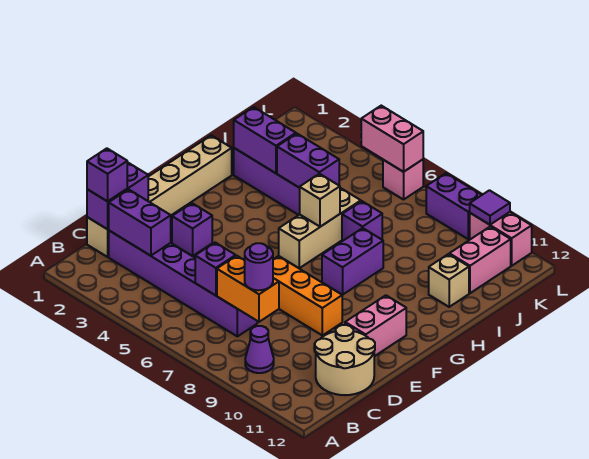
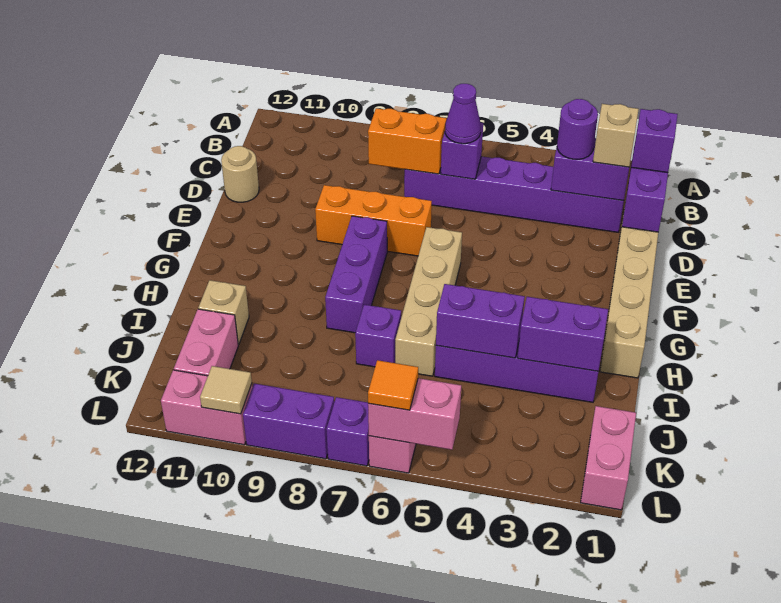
purple cone B9 level 1 -> purple cone C6 level 3
purple round brick C8 level 3 -> purple round brick C3 level 3
tan round brick C11:D12 level 1 -> tan round brick D12 level 1
purple brick E3 level 1 -> purple brick L7 level 1
pink brick E11:F11 level 1 -> pink brick K1:L1 level 1
tan brick G6:I6 level 1 -> tan brick F6:I6 level 1
purple brick G8:H8 level 1 -> purple brick F8:H8 level 1
tan brick H6 level 2 -> tan brick C2 level 3
none -> orange tile L6 level 3
purple tile L10 level 2 -> tan tile L10 level 2

